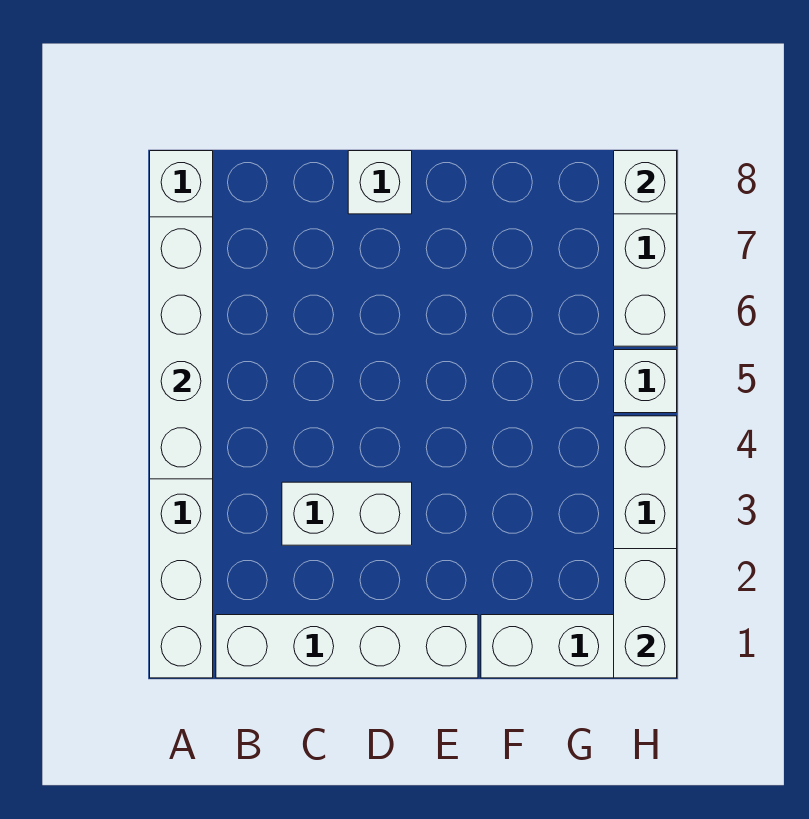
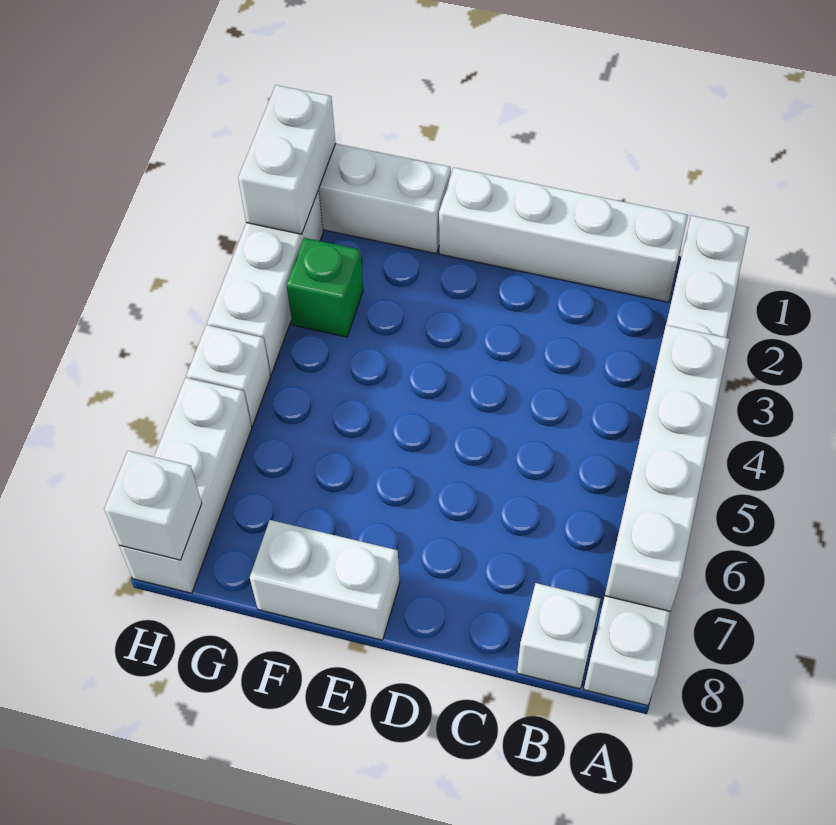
white brick C3:D3 level 1 -> white brick E8:F8 level 1
white brick D8 level 1 -> white brick B8 level 1
none -> green brick G3 level 1

